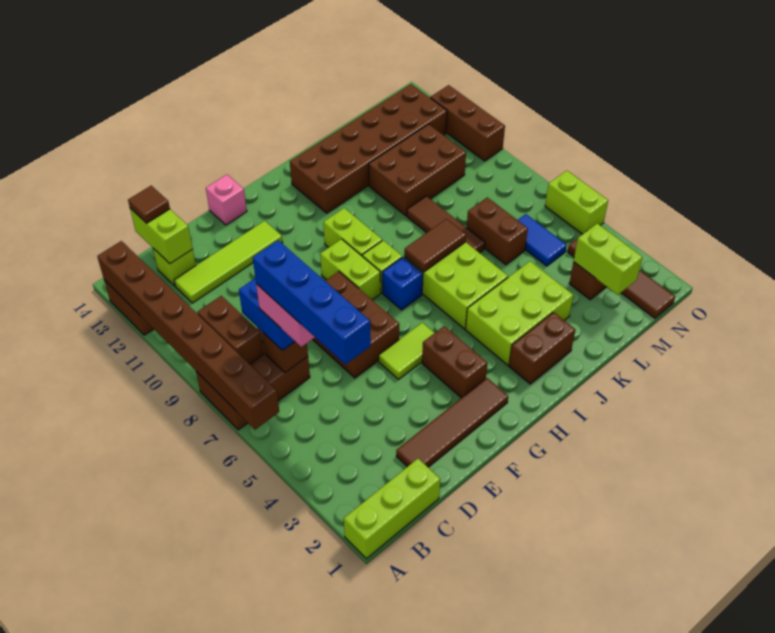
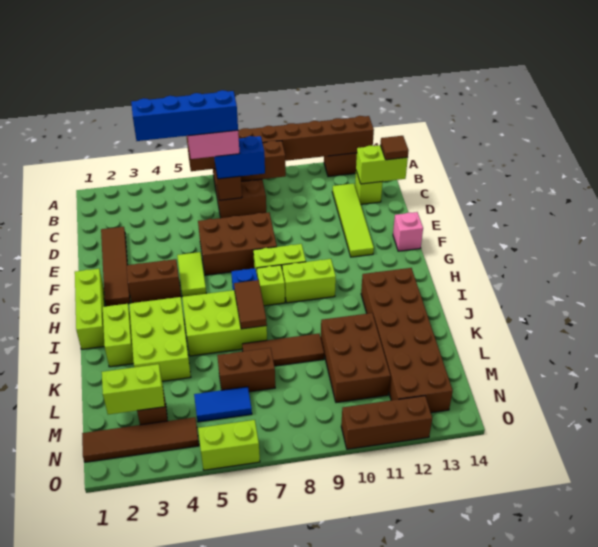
lime brick A1:C1 level 1 -> lime brick G1:I1 level 1
brown brick I2:J2 level 1 -> lime brick I2:J2 level 1

